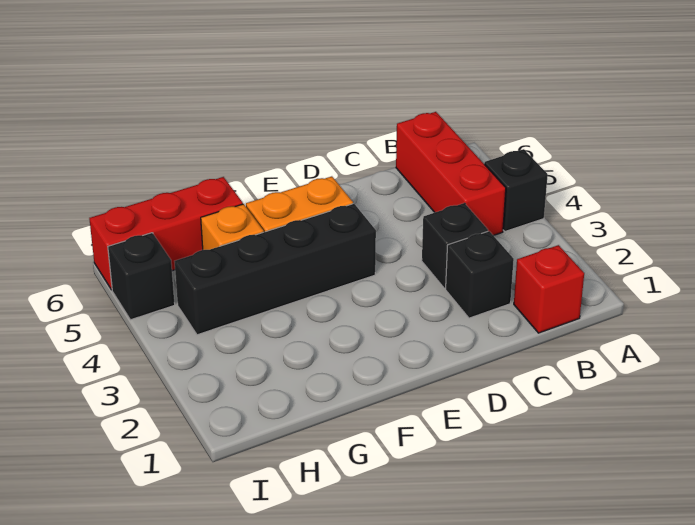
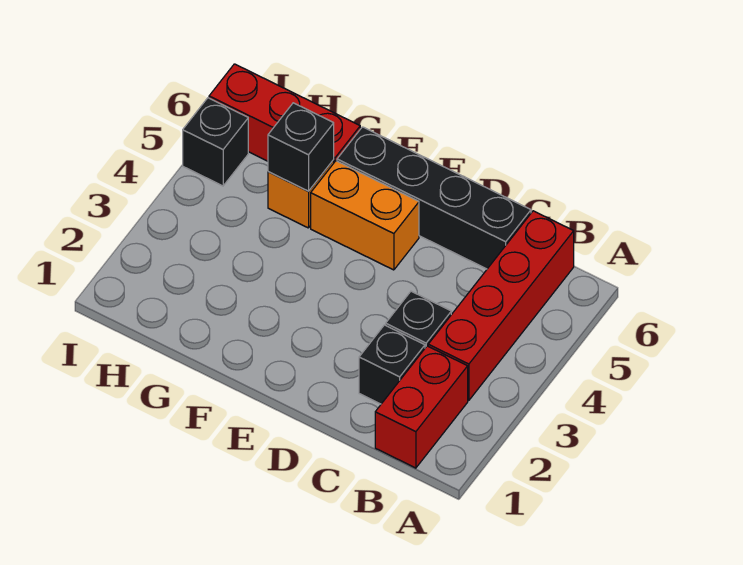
black brick A4 level 1 -> black brick G5 level 2
red brick B1 level 1 -> red brick B1:B2 level 1
red brick B4:B6 level 1 -> red brick B3:B6 level 1
black brick E4:H4 level 1 -> black brick C6:F6 level 1

